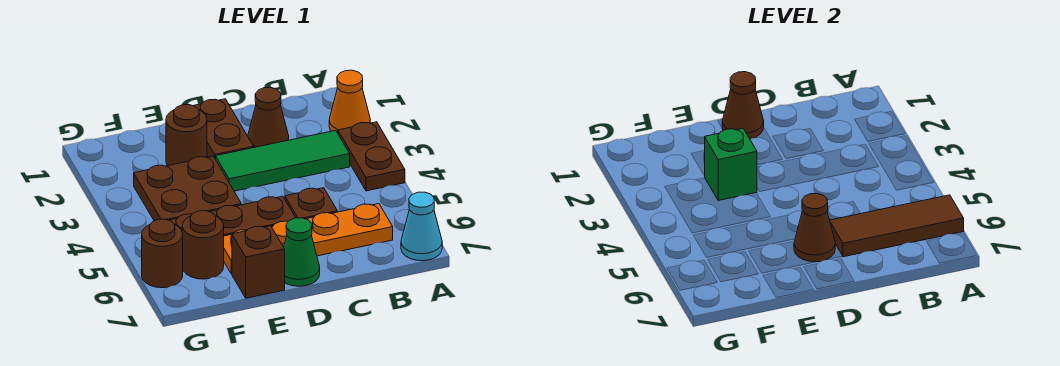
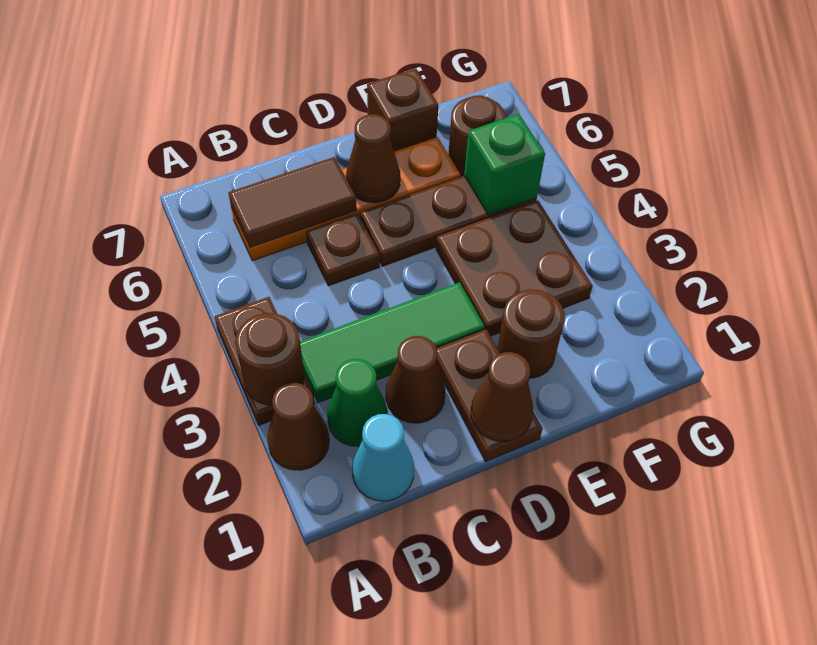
orange cone A2 level 1 -> brown cone A2 level 1
brown tile A6:C6 level 2 -> brown tile B6:C6 level 2
cyan cone A7 level 1 -> cyan cone B1 level 1
green cone D7 level 1 -> green cone B2 level 1
green brick E3 level 2 -> green brick F5 level 2
brown round brick G6 level 1 -> brown round brick A3 level 2

